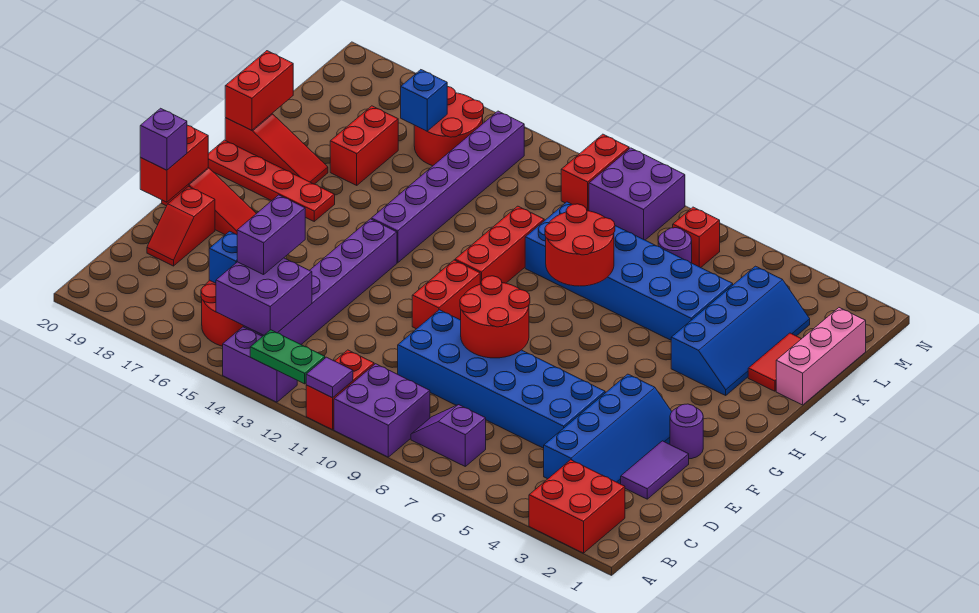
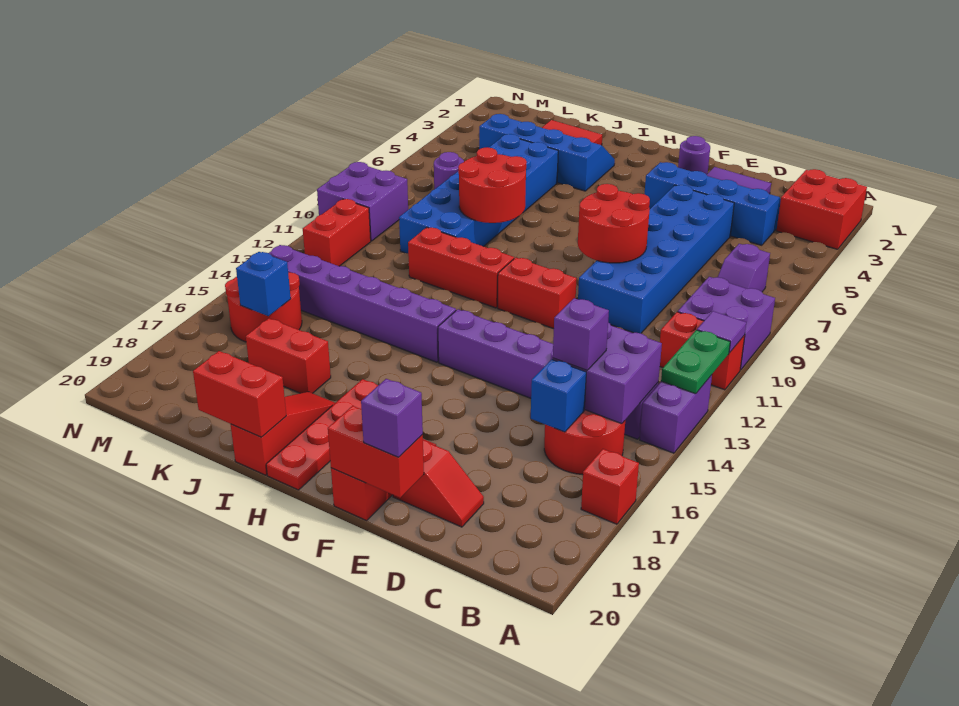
purple brick C15:D15 level 3 -> purple brick C15 level 3
pink brick J1:L1 level 1 -> none
red brick M7 level 1 -> red brick A17 level 1
red brick M11:N11 level 1 -> red brick M11:M12 level 1

